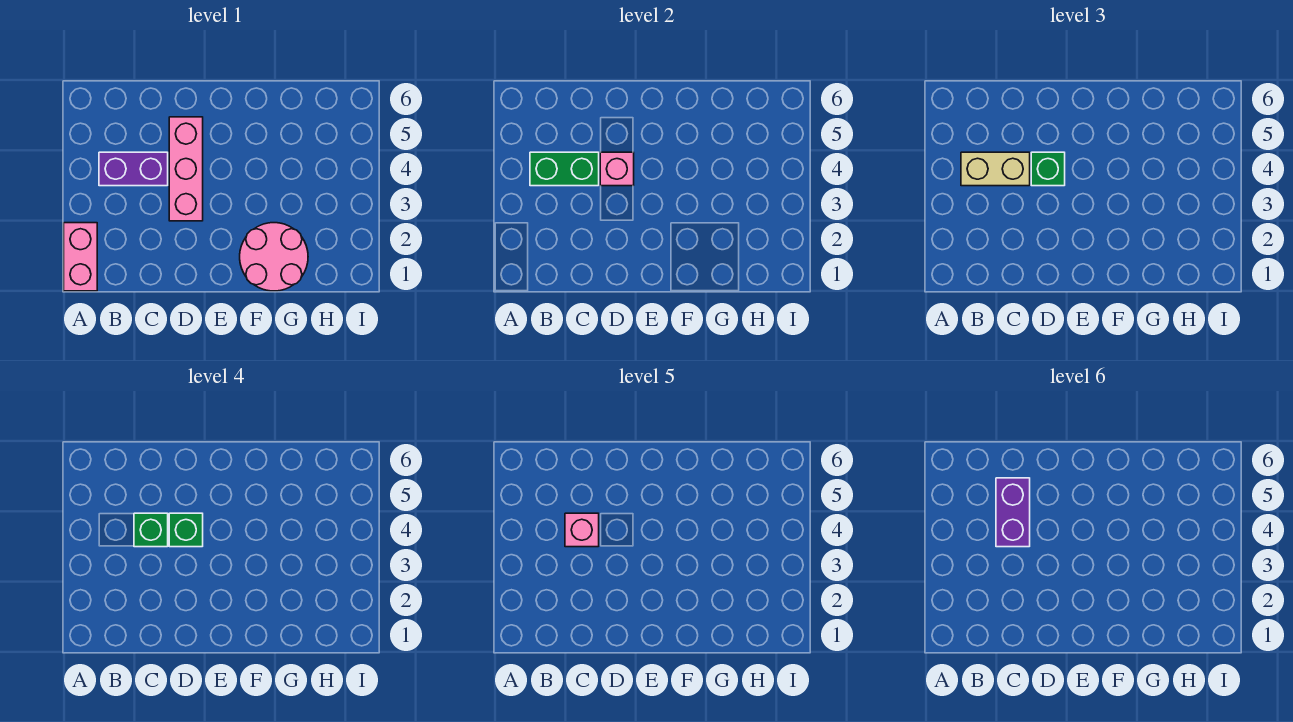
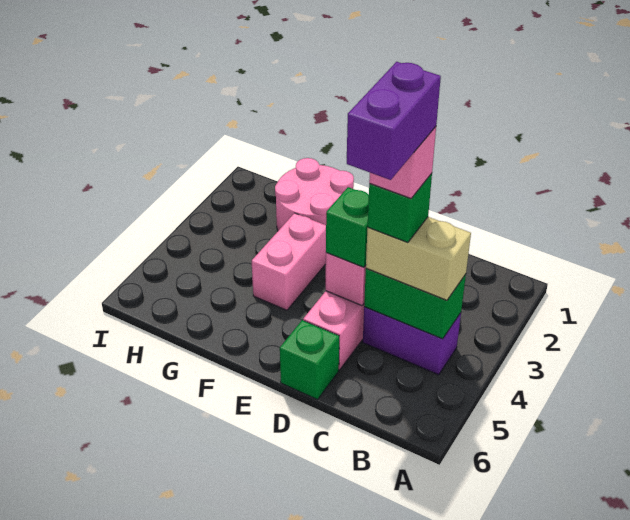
pink brick A1:A2 level 1 -> pink brick F3:F4 level 1
green brick D4 level 4 -> green brick D6 level 1

